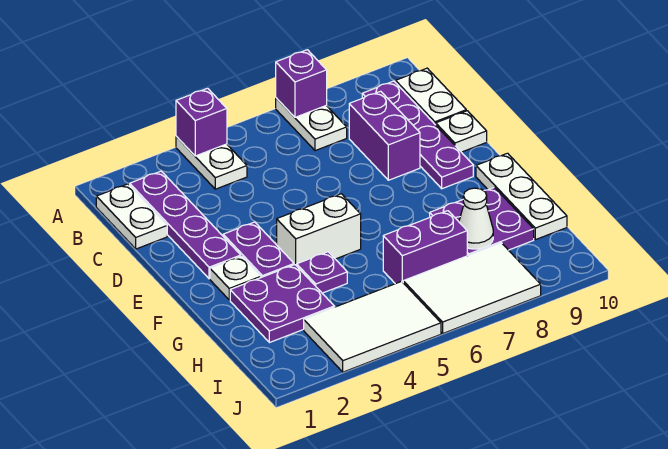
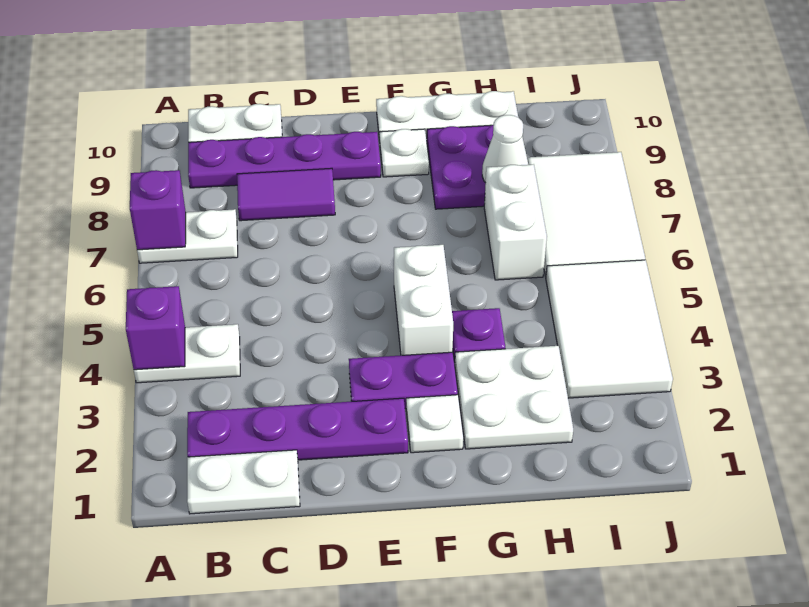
purple brick C8:D8 level 1 -> purple tile C8:D8 level 1
white plate D10 level 1 -> white plate F9 level 1
purple plate G2:H3 level 1 -> white plate G2:H3 level 1
purple brick H6:H7 level 1 -> white brick H6:H7 level 1

